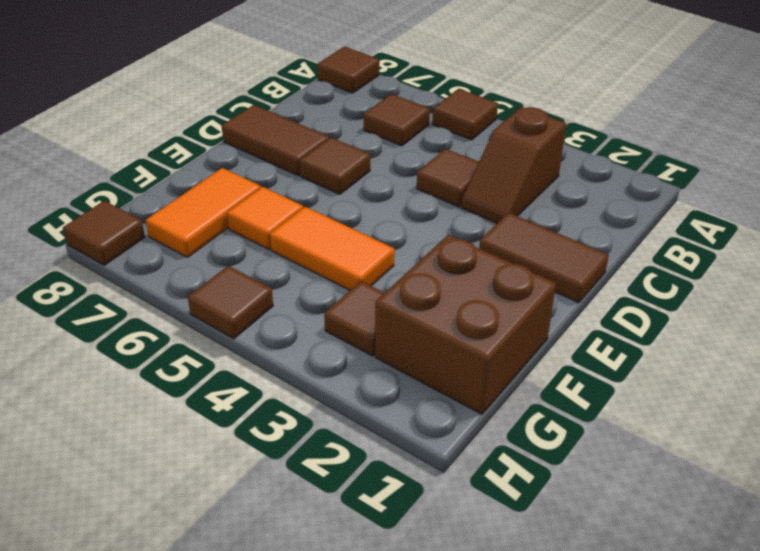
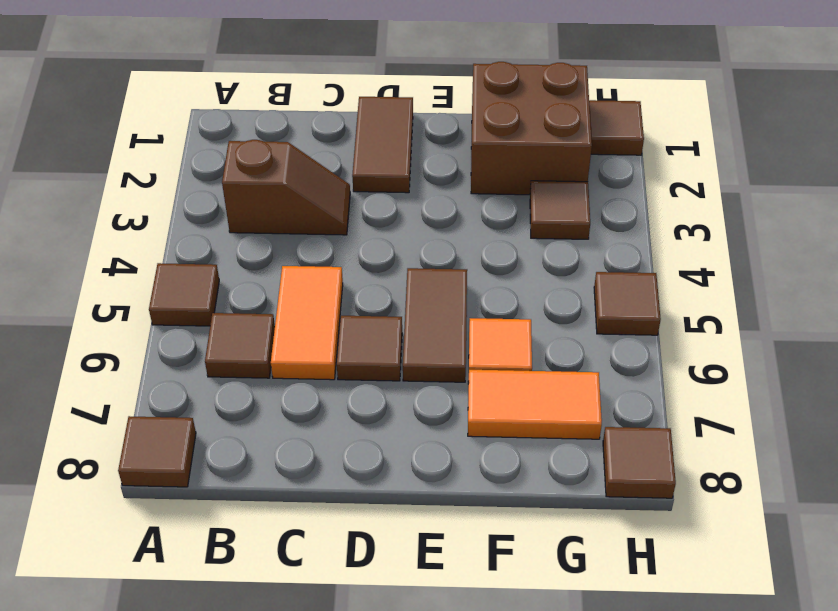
brown tile C4 level 1 -> brown tile H1 level 1
brown tile D7:D8 level 1 -> brown tile E5:E6 level 1
orange tile F4:F5 level 1 -> orange tile C5:C6 level 1

